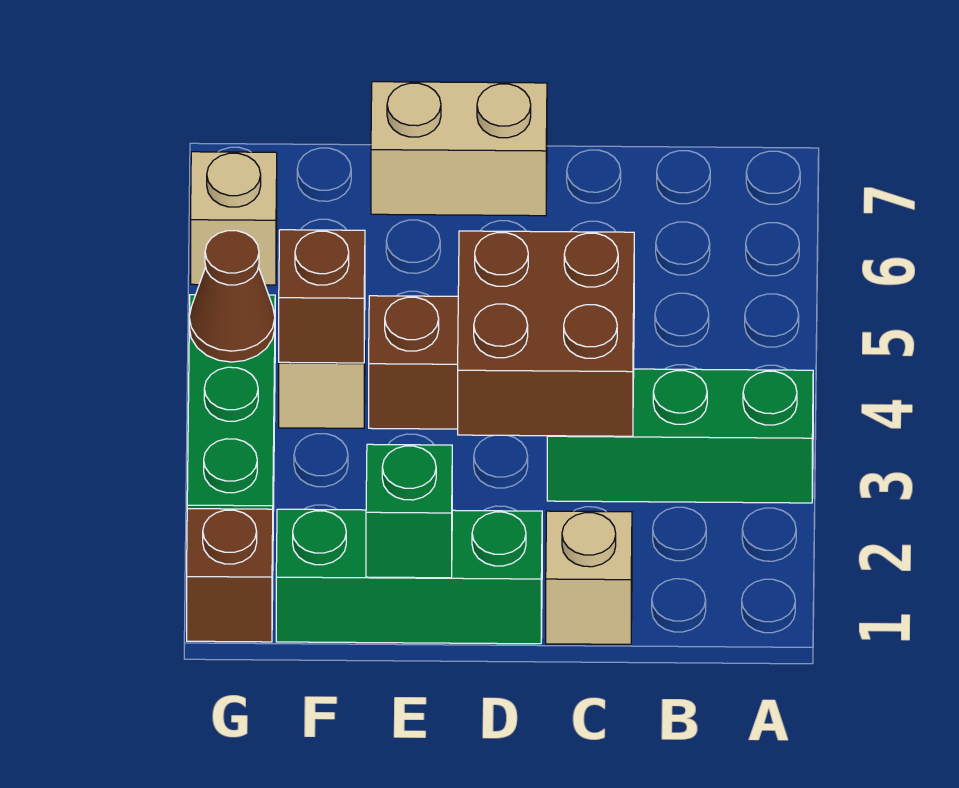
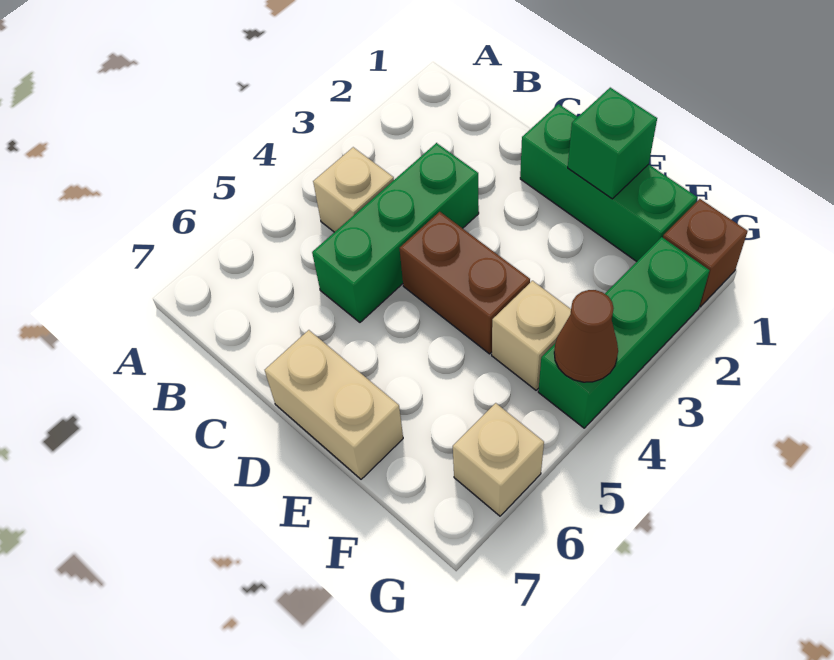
green brick A3:C3 level 1 -> green brick C3:C5 level 1
tan brick C1 level 1 -> tan brick B4 level 1
brown brick C3:D4 level 2 -> none
brown brick F4 level 2 -> none

